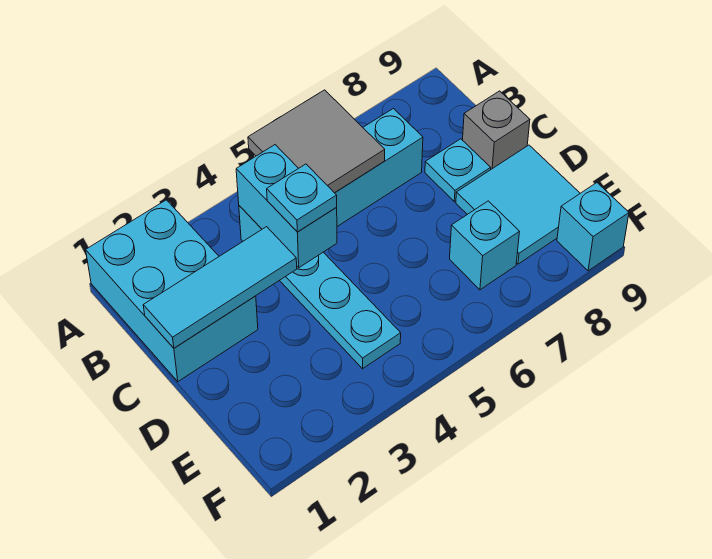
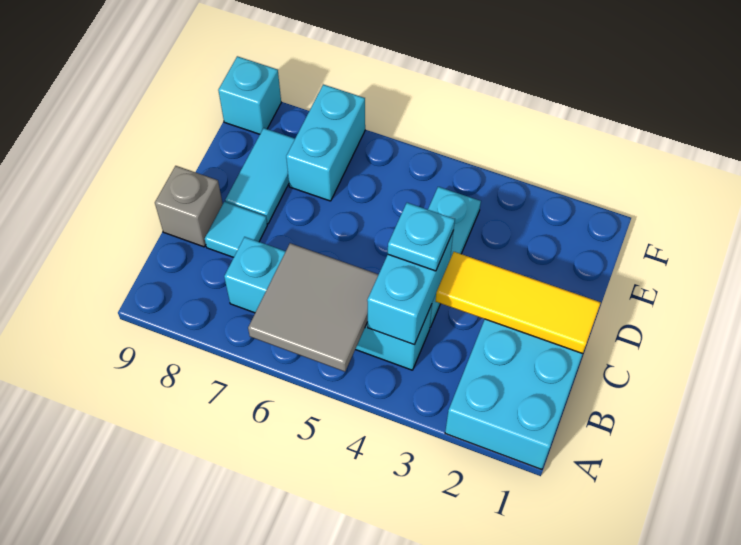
cyan tile C1:C3 level 2 -> yellow tile C1:C3 level 2
cyan plate C8 level 1 -> cyan tile C8 level 1
cyan tile D8:E9 level 1 -> cyan tile D8:E8 level 1
cyan brick E7 level 1 -> cyan brick E7:F7 level 1

